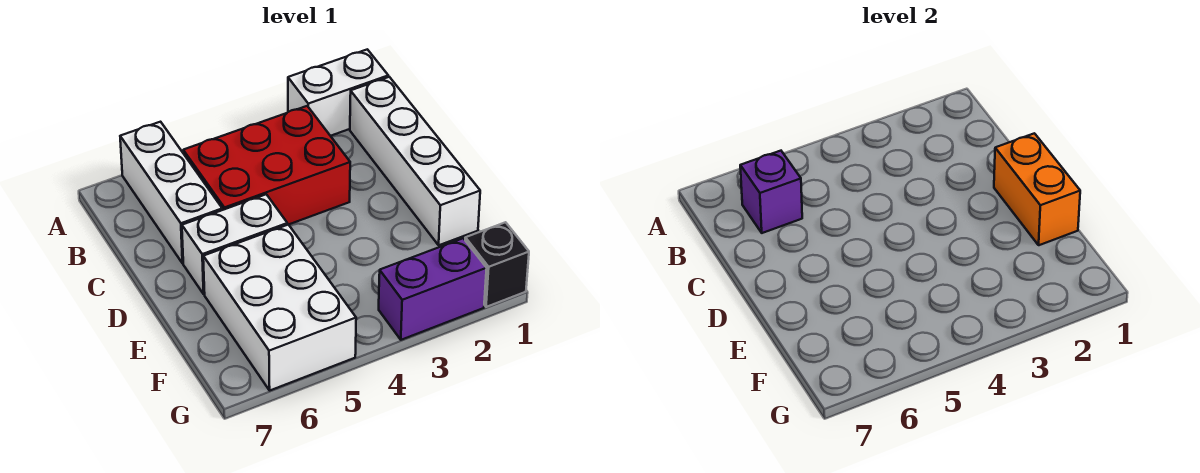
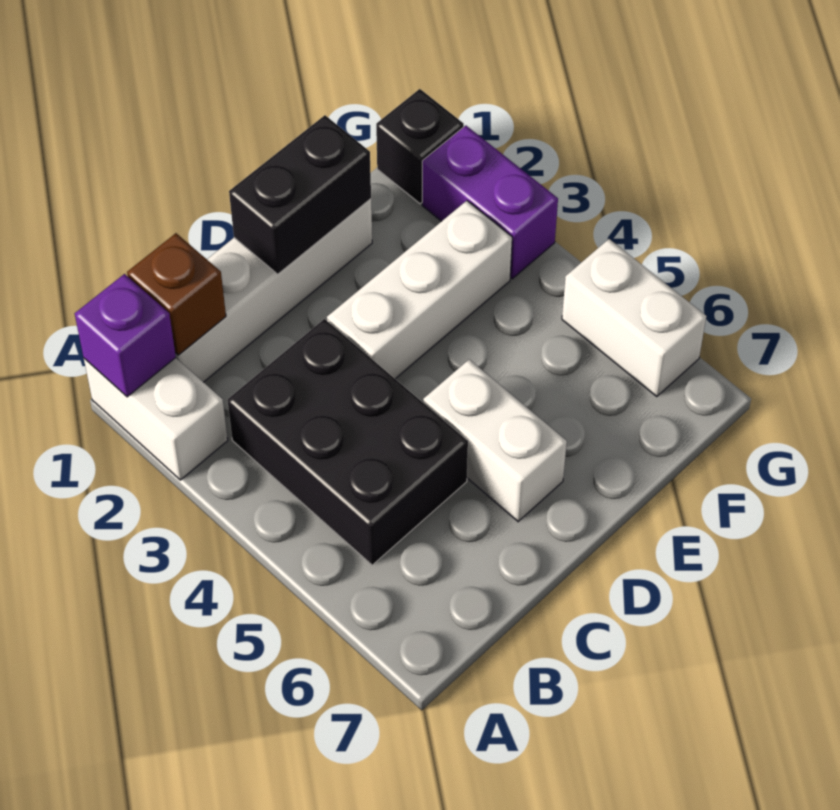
white brick A6:C6 level 1 -> white brick D3:F3 level 1
none -> brown brick B1 level 2
red brick B3:C5 level 1 -> black brick B3:C5 level 1
purple brick B6 level 2 -> purple brick A1 level 2
orange brick D1:E1 level 2 -> black brick D1:E1 level 2
white brick E5:G6 level 1 -> white brick G5:G6 level 1

